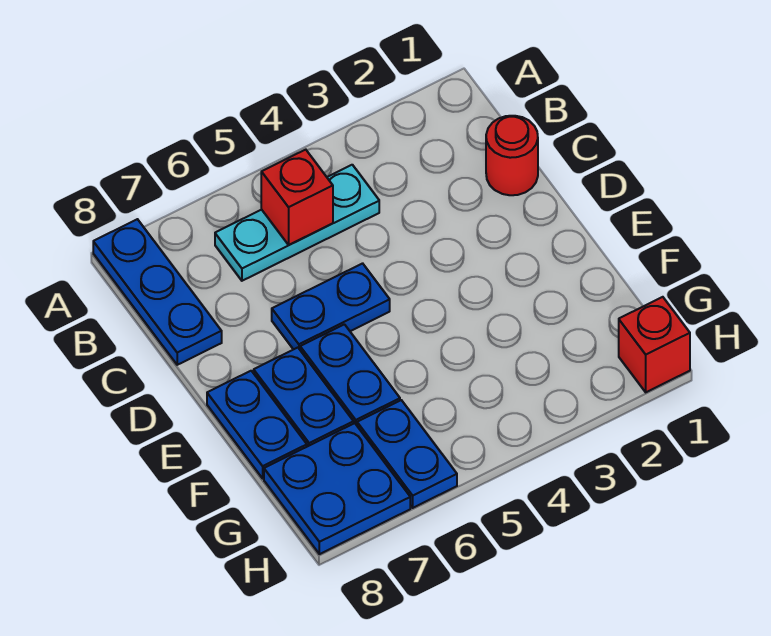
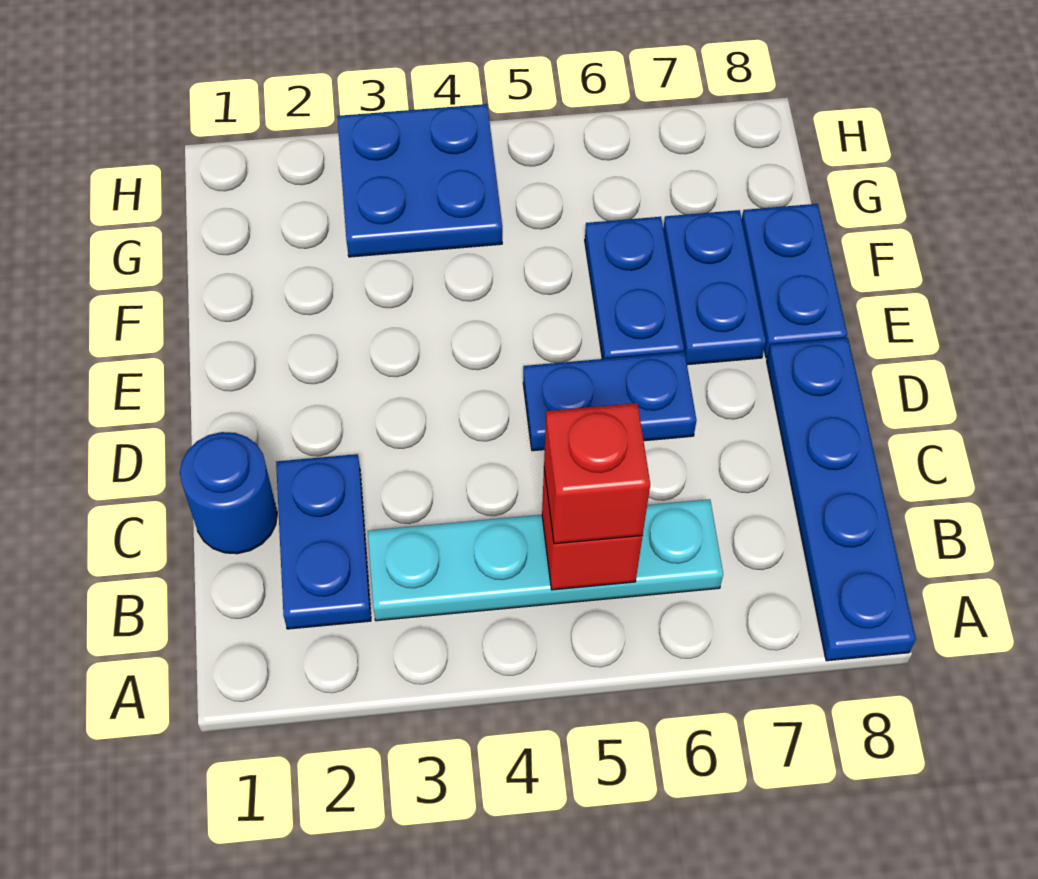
blue plate A8:C8 level 1 -> blue plate A8:D8 level 1
cyan plate B4:B6 level 1 -> cyan plate B3:B6 level 1
red round brick C1 level 1 -> blue round brick C1 level 1
blue plate G6:H6 level 1 -> blue plate B2:C2 level 1
blue plate G7:H8 level 1 -> blue plate G3:H4 level 1
red brick H1 level 1 -> red brick B5 level 3

